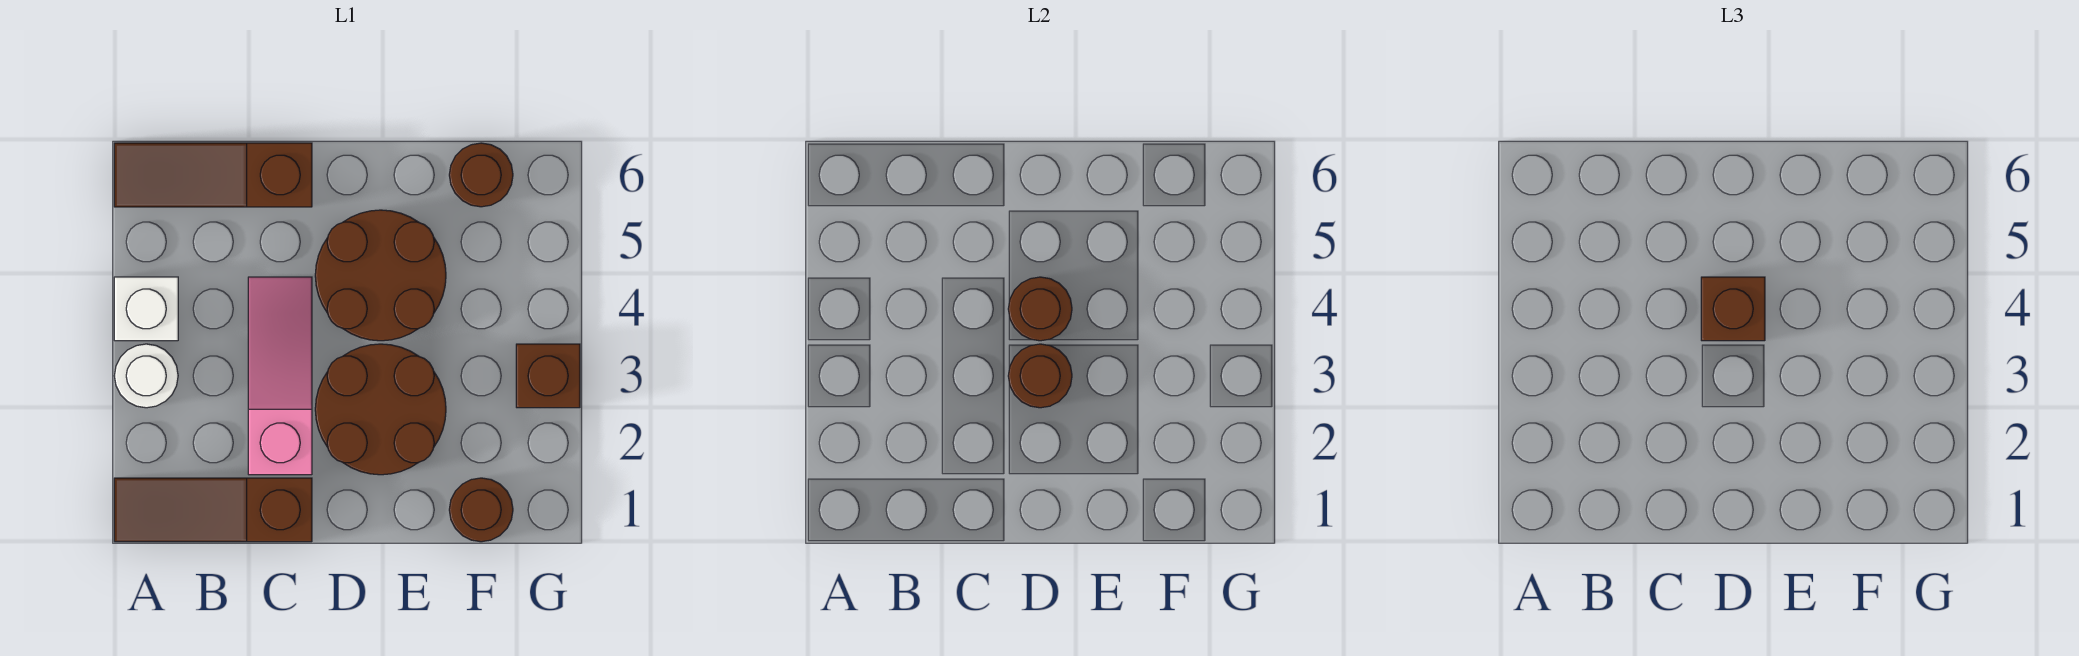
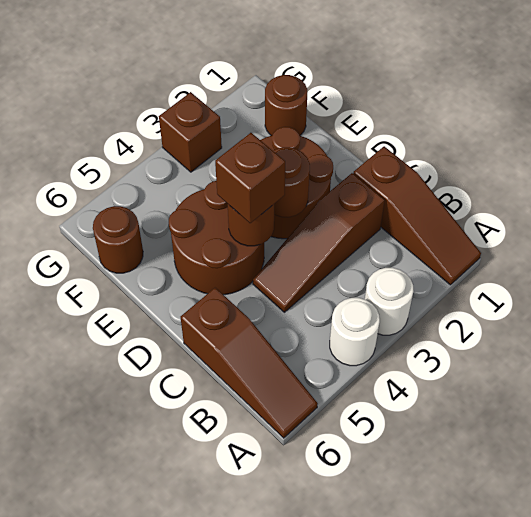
white brick A4 level 1 -> white round brick A4 level 1
pink slope C2:C4 level 1 top 2 -> brown slope C2:C4 level 1 top 2

